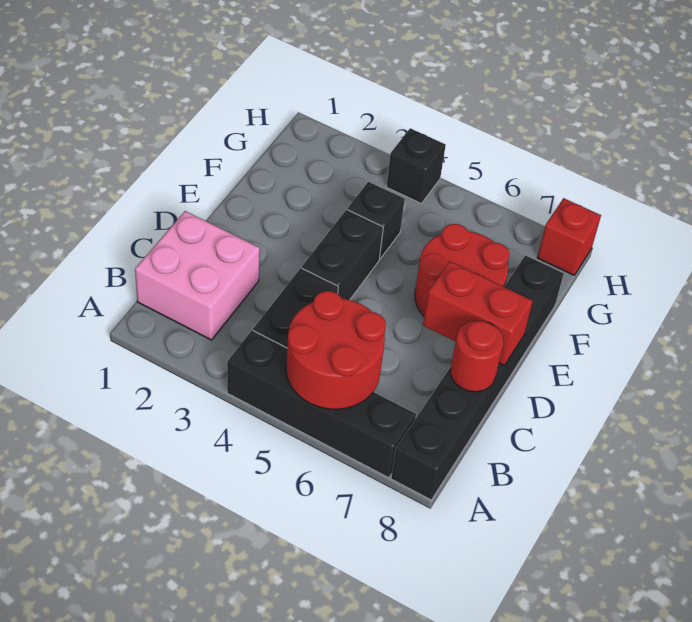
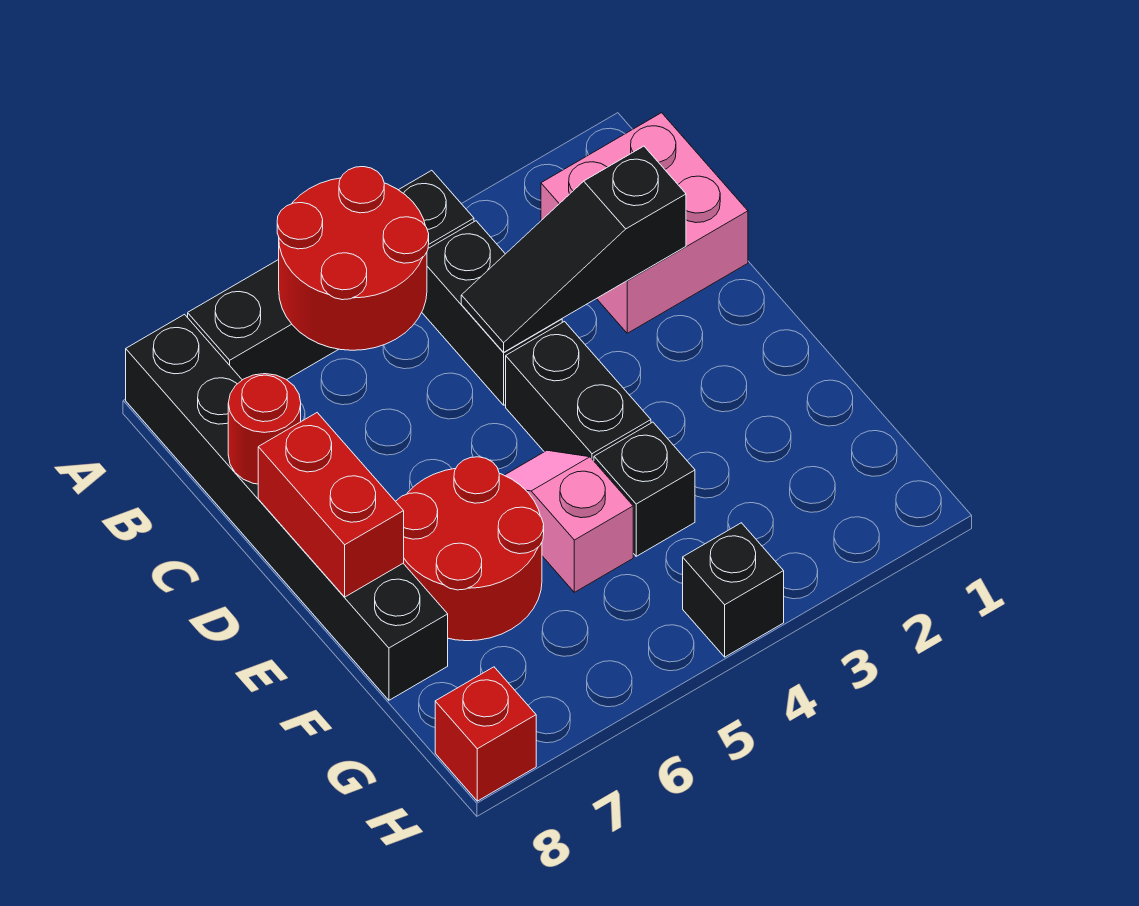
none -> black slope C2:C4 level 2 top 2
red brick D7:D8 level 2 -> red brick D8:E8 level 2
none -> pink slope E5:F5 level 1 top F

